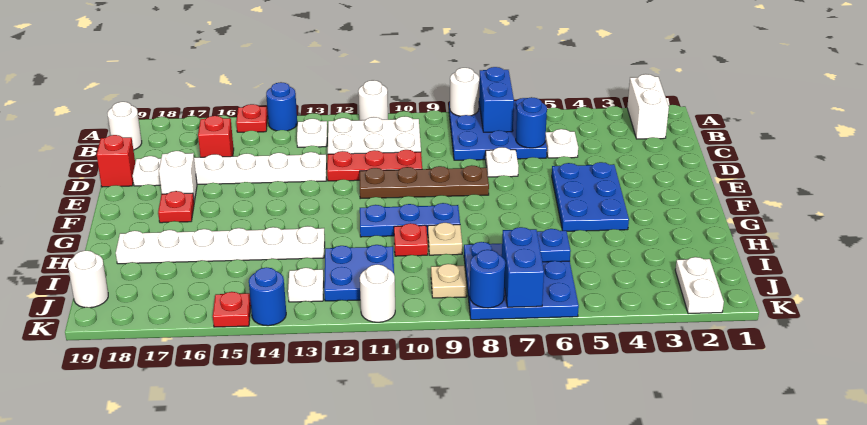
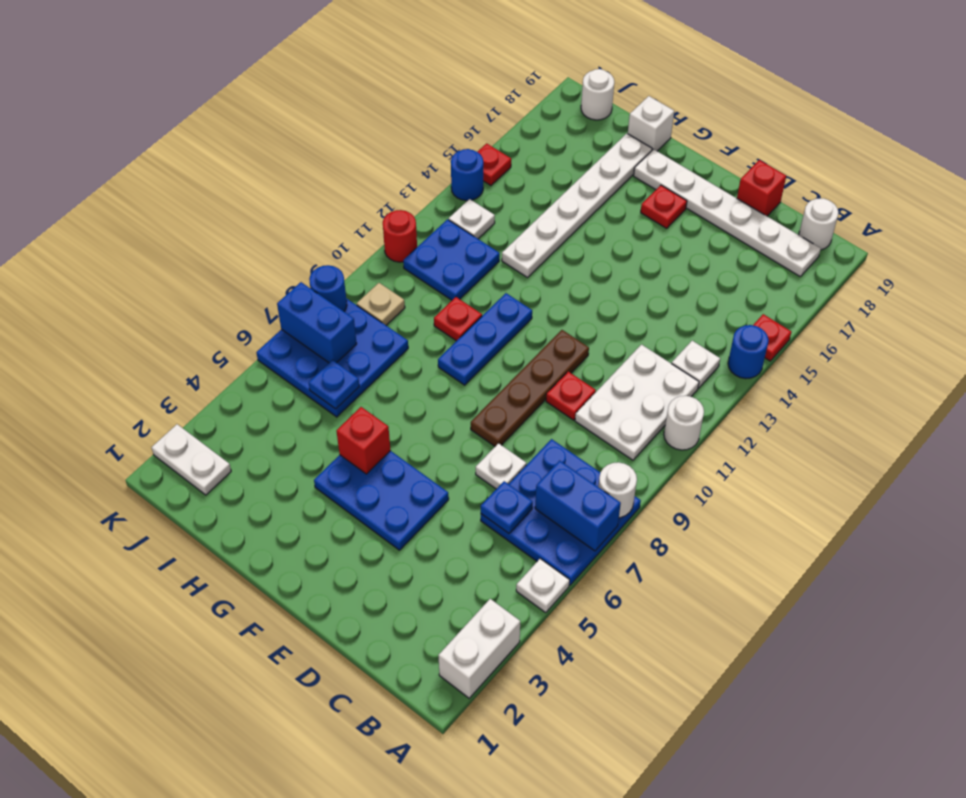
white brick A2:B2 level 1 -> white brick A2:A3 level 1
white plate C5 level 1 -> white plate A5 level 1
blue round brick C6 level 2 -> blue plate C6 level 2
red brick C16 level 1 -> red brick G5 level 2
red plate D10:D12 level 1 -> red plate D10 level 1
white plate D13:D18 level 1 -> white plate B18:G18 level 1
white brick E17 level 1 -> white brick H19 level 1
tan plate H9 level 1 -> none
white round brick K11 level 1 -> red round brick K11 level 1

